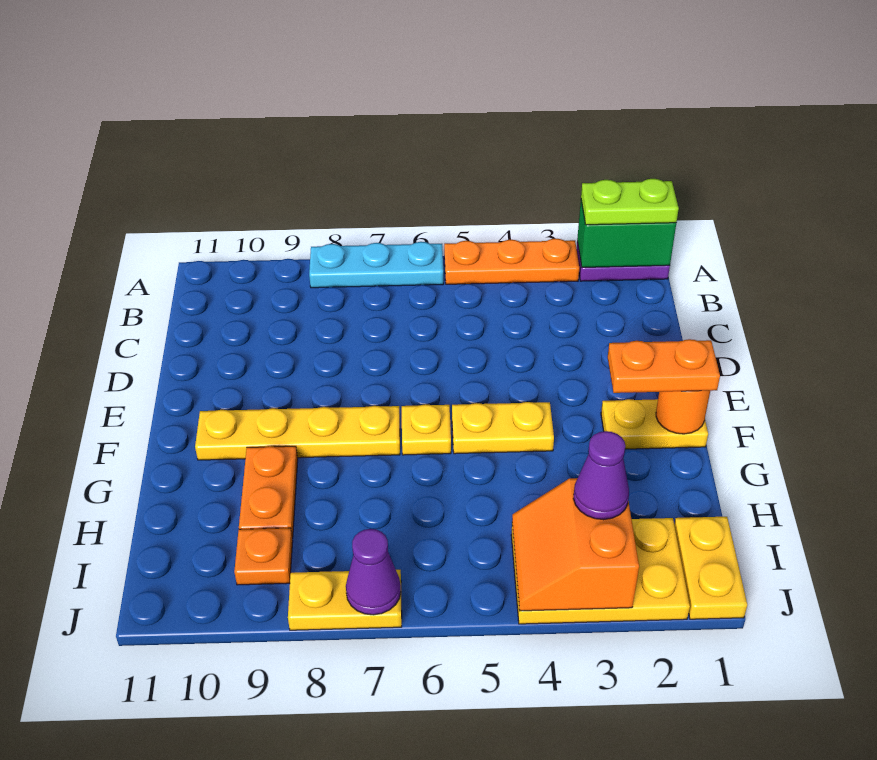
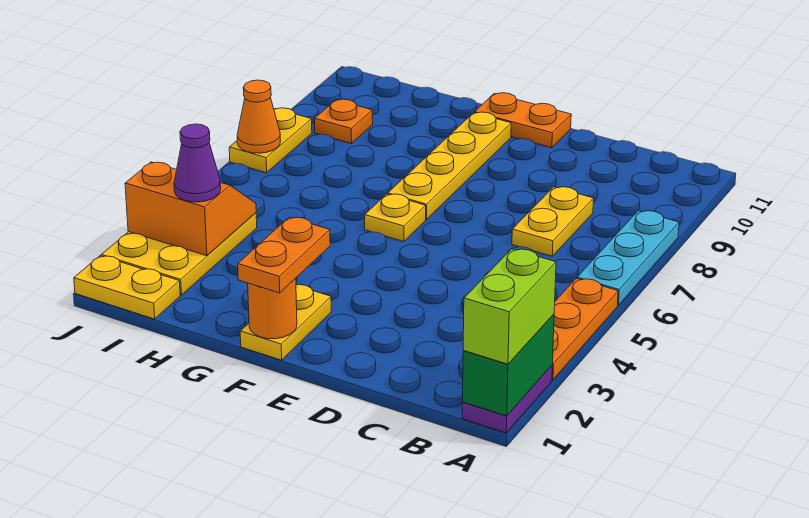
lime plate A1:A2 level 3 -> lime brick A1:A2 level 3
yellow plate F4:F5 level 1 -> yellow plate C7:C8 level 1
orange plate G9:H9 level 1 -> orange plate E11:F11 level 1
purple cone J7 level 2 -> orange cone J7 level 2

